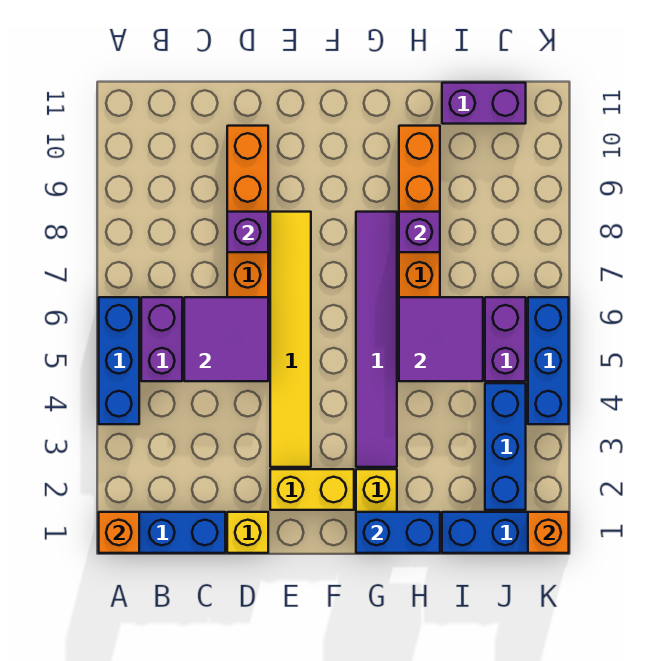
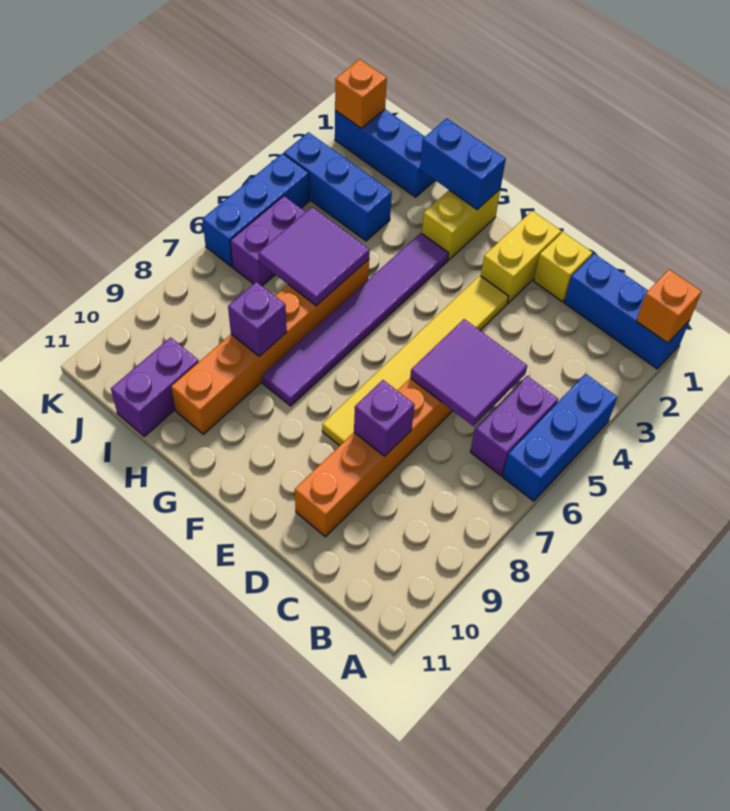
yellow brick E2:F2 level 1 -> yellow brick E1:E2 level 1
purple brick I11:J11 level 1 -> purple brick I10:I11 level 1
blue brick J2:J4 level 1 -> blue brick I3:K3 level 1

